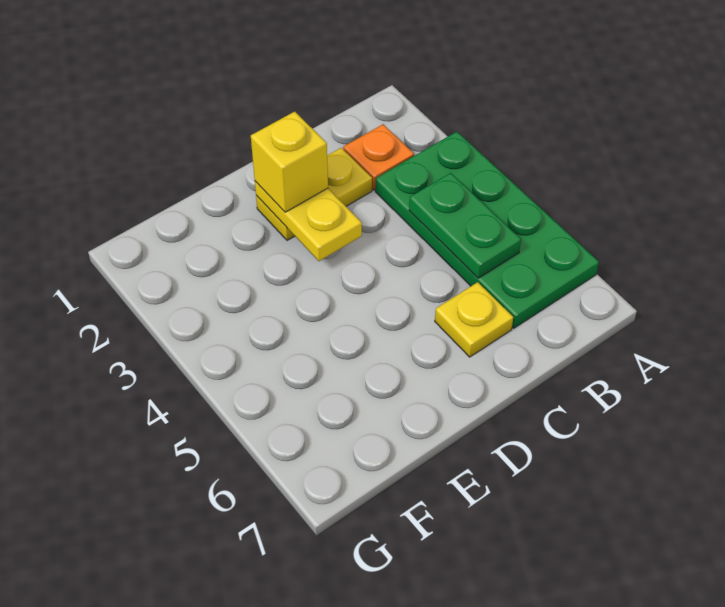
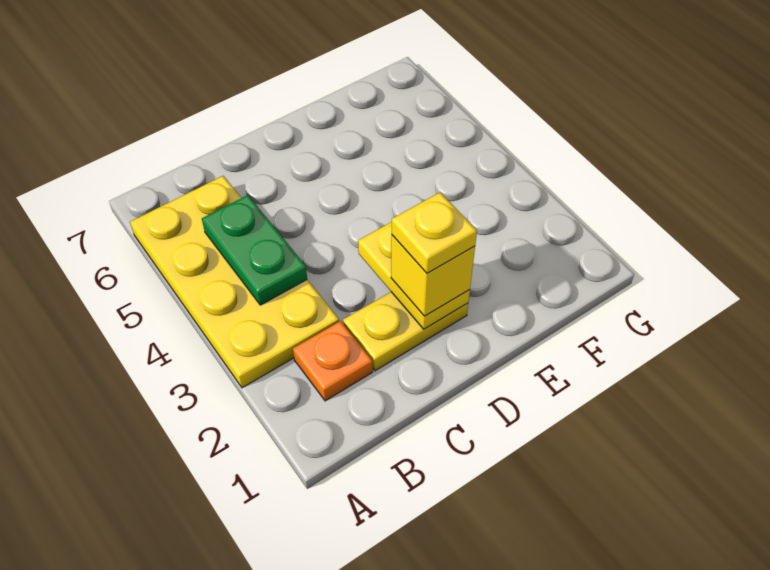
green plate A3:B6 level 1 -> yellow plate A3:B6 level 1
yellow plate C6 level 1 -> yellow plate D2 level 4

